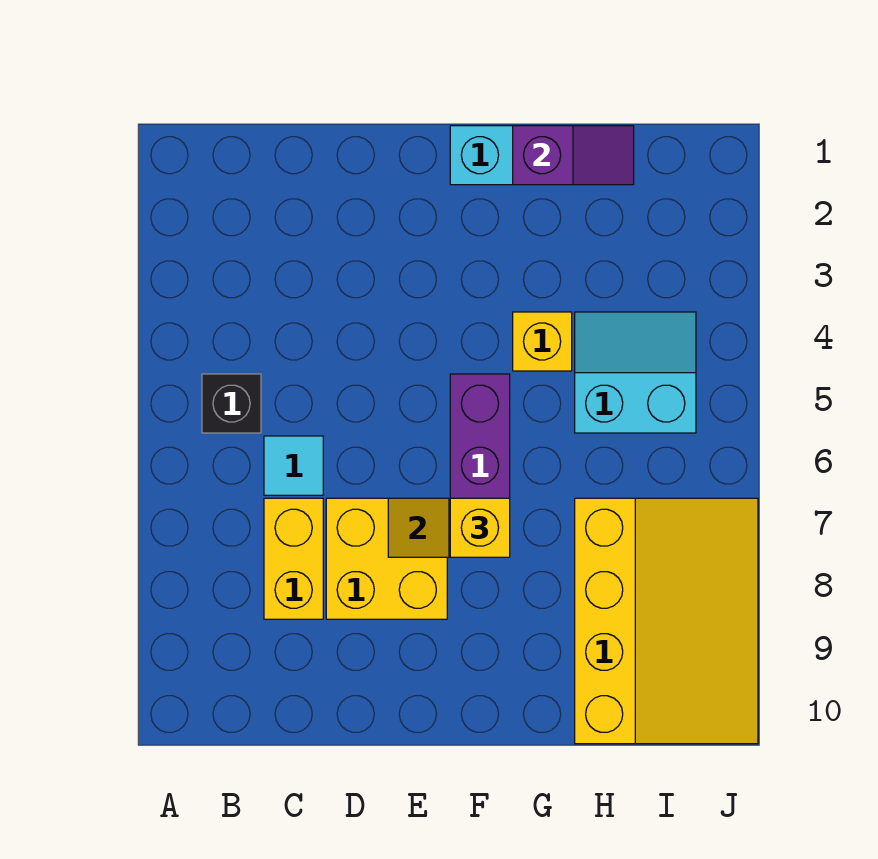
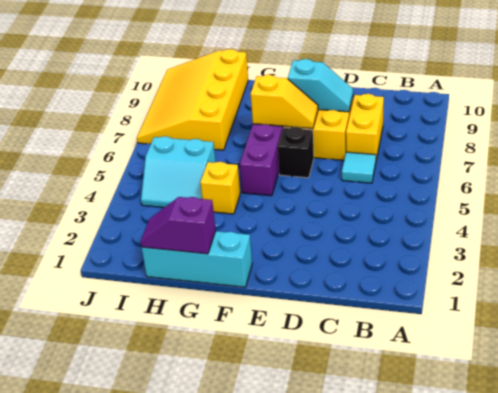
black brick B5 level 1 -> black brick E6 level 1
none -> cyan slope D8:E8 level 2 top E
yellow brick F7 level 3 -> none

